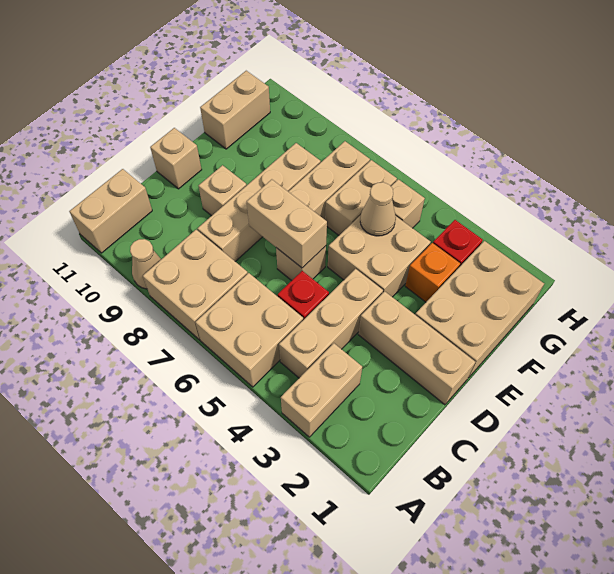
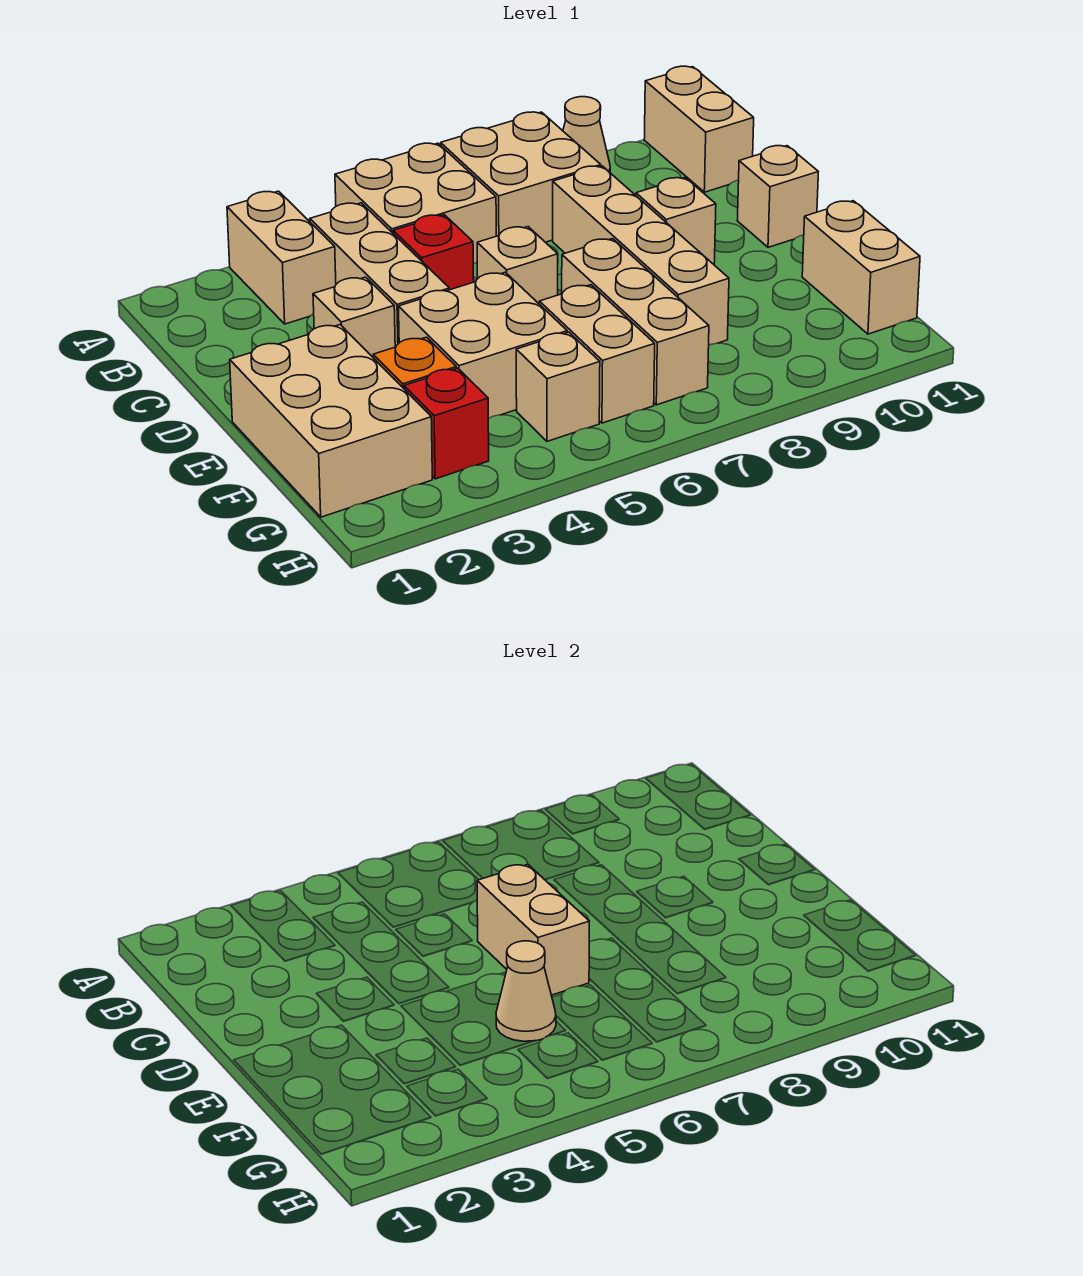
tan brick D1:D3 level 1 -> tan brick D3 level 1
tan brick D6:D7 level 2 -> tan brick D6:E6 level 2

